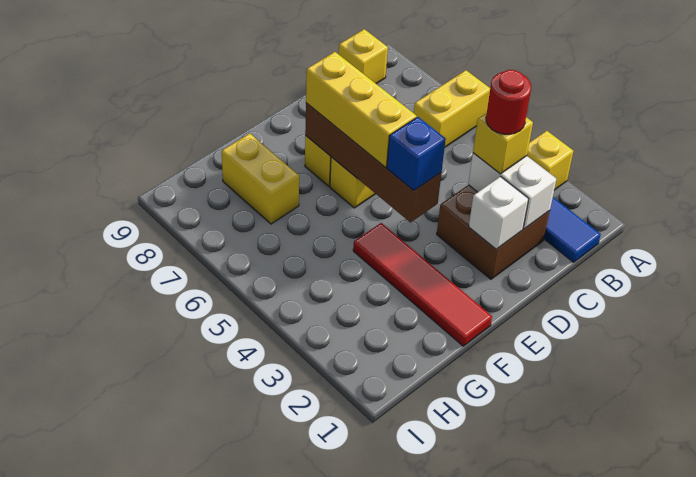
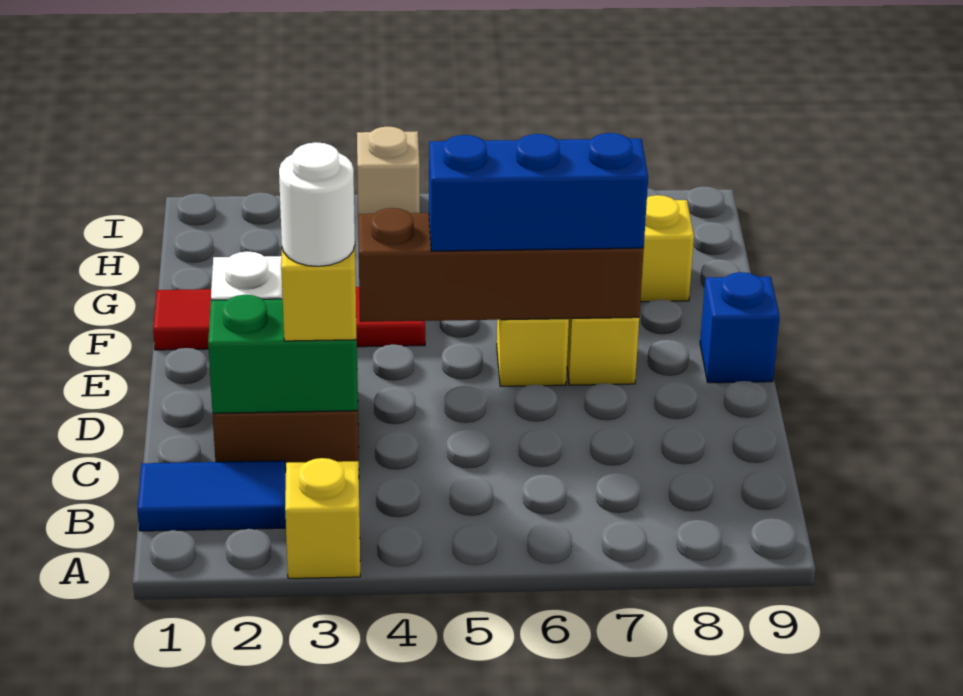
yellow brick A6:B6 level 1 -> none
yellow brick B9 level 1 -> none
white brick C2:C3 level 2 -> green brick C2:C3 level 2
red round brick C3 level 4 -> white round brick C3 level 4
blue brick E4 level 3 -> blue brick E9 level 1
yellow brick E5:E7 level 3 -> blue brick E5:E7 level 3
none -> tan brick I4 level 1

